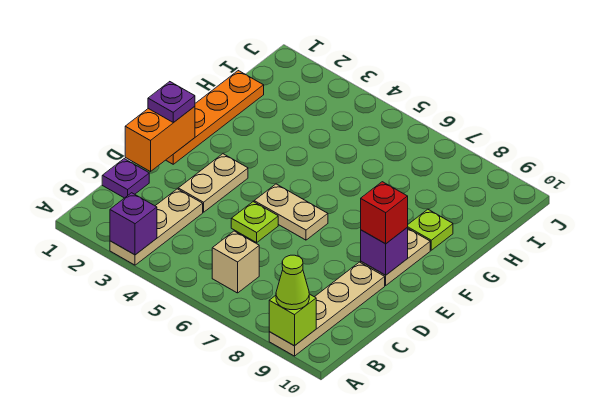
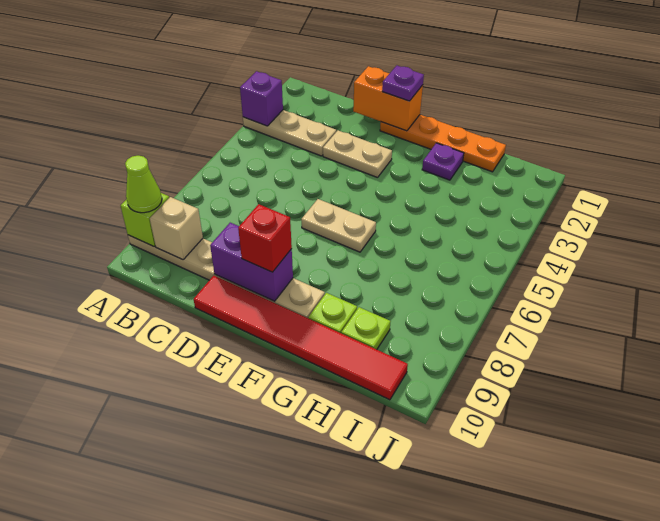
tan brick B6 level 1 -> tan brick B9 level 2
purple plate C1 level 1 -> purple plate G2 level 1
lime plate D5 level 1 -> lime plate H9 level 1
none -> red tile D10:I10 level 1
tan plate E5:E6 level 1 -> tan plate E6:F6 level 1
purple brick E9 level 2 -> purple brick D9:E9 level 2

